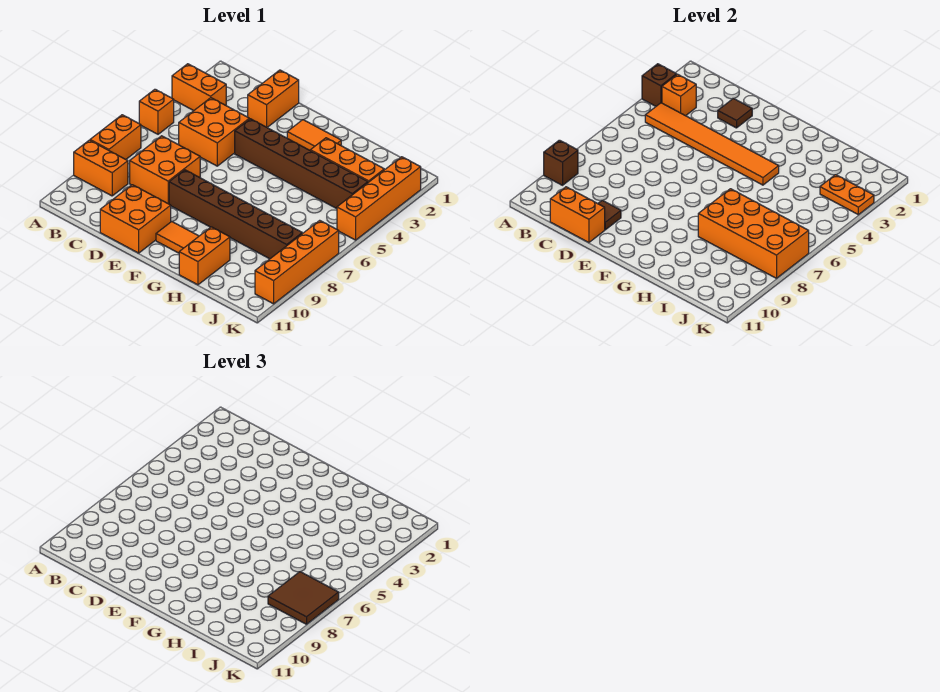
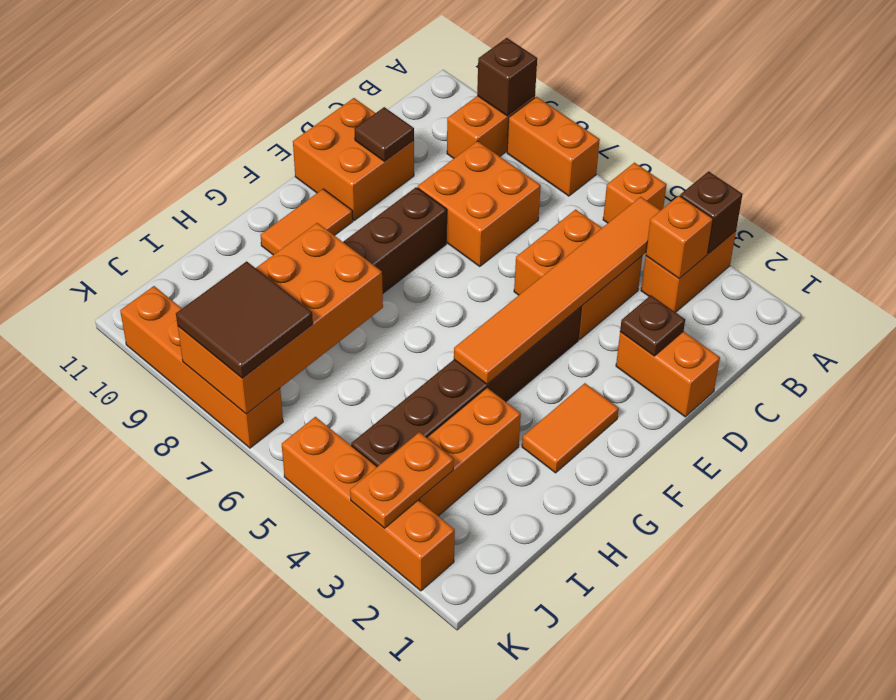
orange brick C11:D11 level 2 -> none
brown tile D2 level 2 -> brown plate D2 level 2
orange brick H10:H11 level 1 -> none

